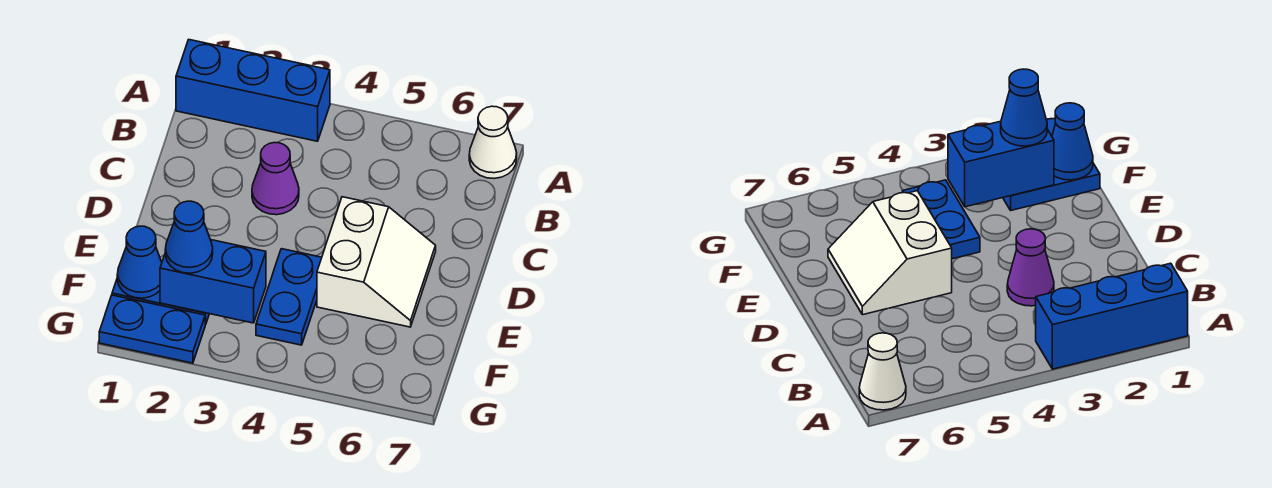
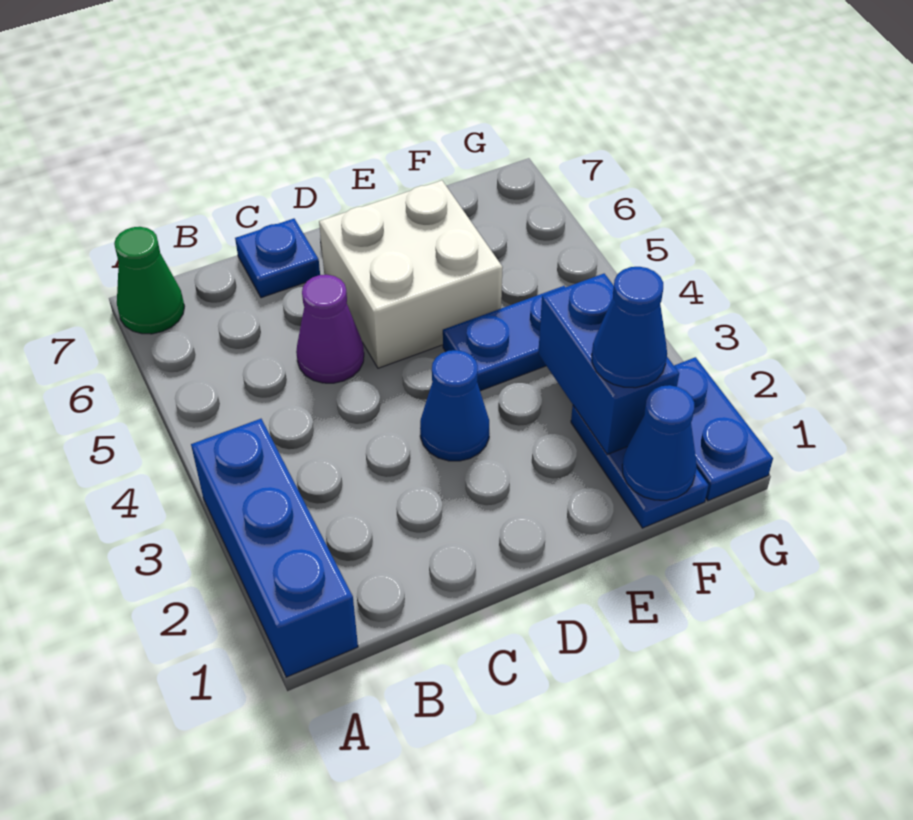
white cone A7 level 1 -> green cone A7 level 1
purple cone C3 level 1 -> purple cone C5 level 1
none -> blue plate C7 level 1
none -> blue cone D3 level 1
white slope D5:E6 level 1 top 5 -> white brick D5:E6 level 1

